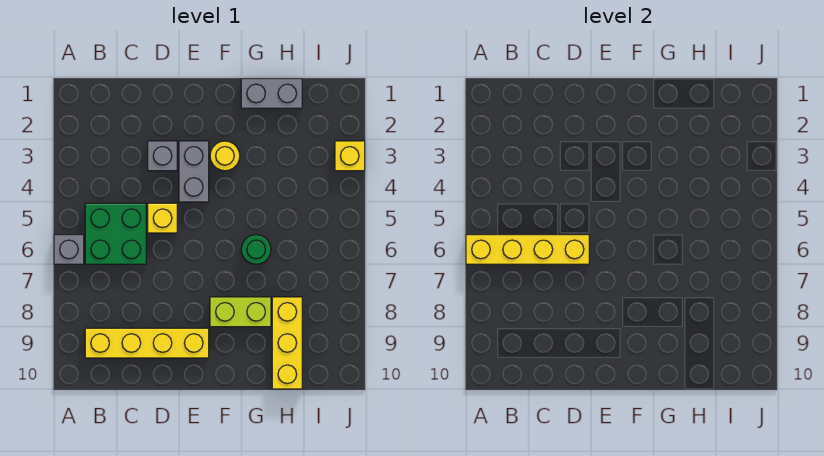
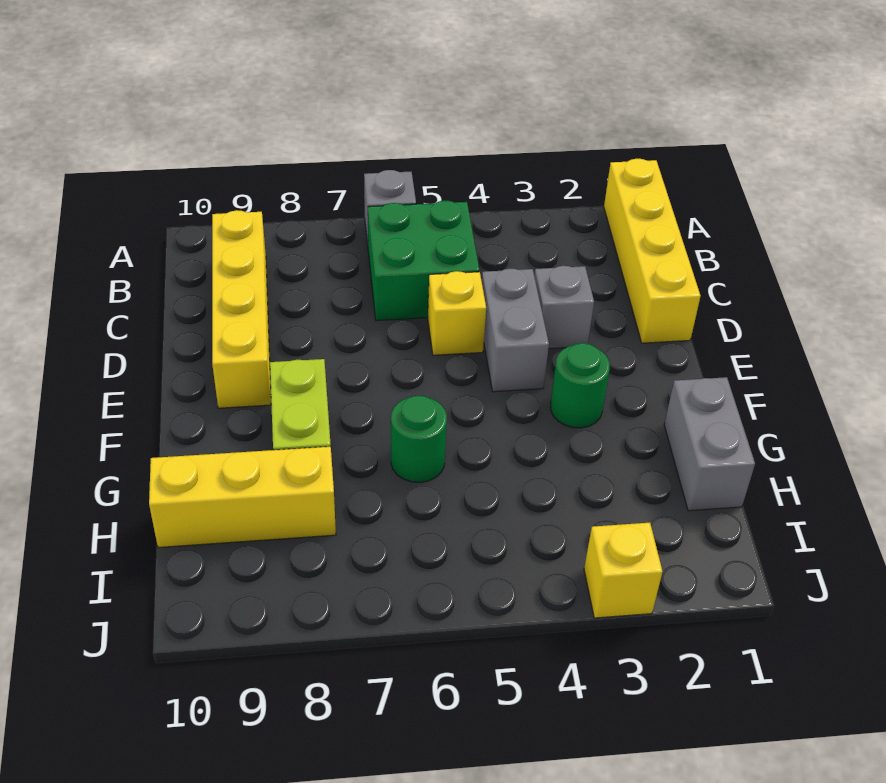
yellow brick A6:D6 level 2 -> yellow brick A1:D1 level 1
grey brick E3:E4 level 1 -> grey brick D4:E4 level 1
yellow round brick F3 level 1 -> green round brick F3 level 1

